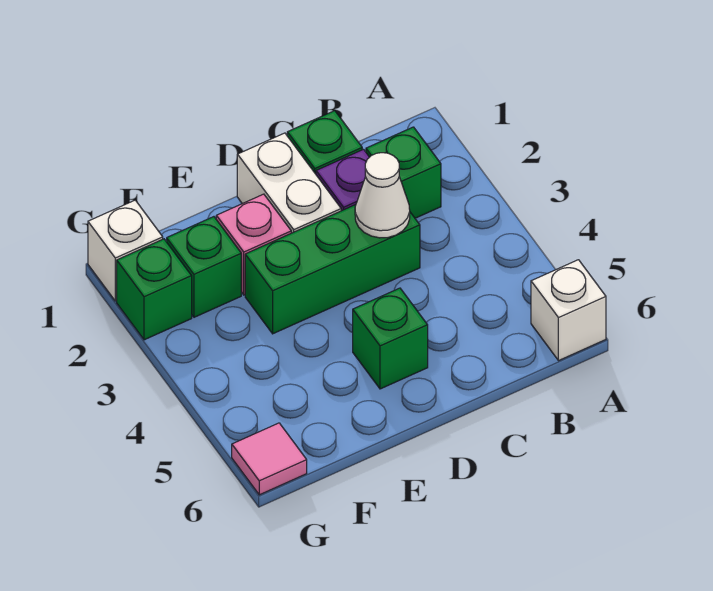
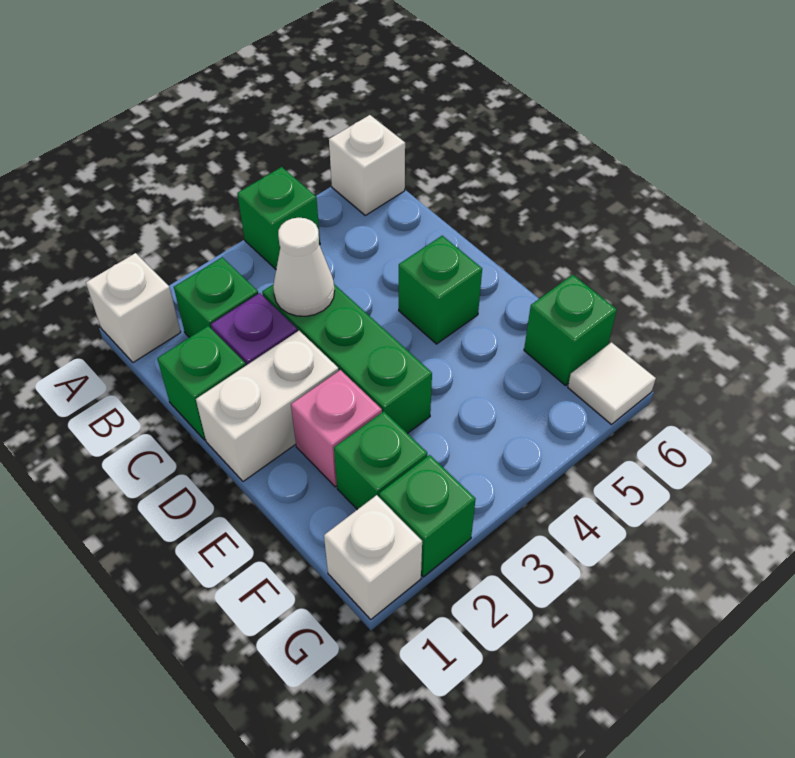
none -> white brick A1 level 1
none -> green brick A4 level 1
none -> green brick F6 level 1
pink tile G6 level 1 -> white tile G6 level 1

